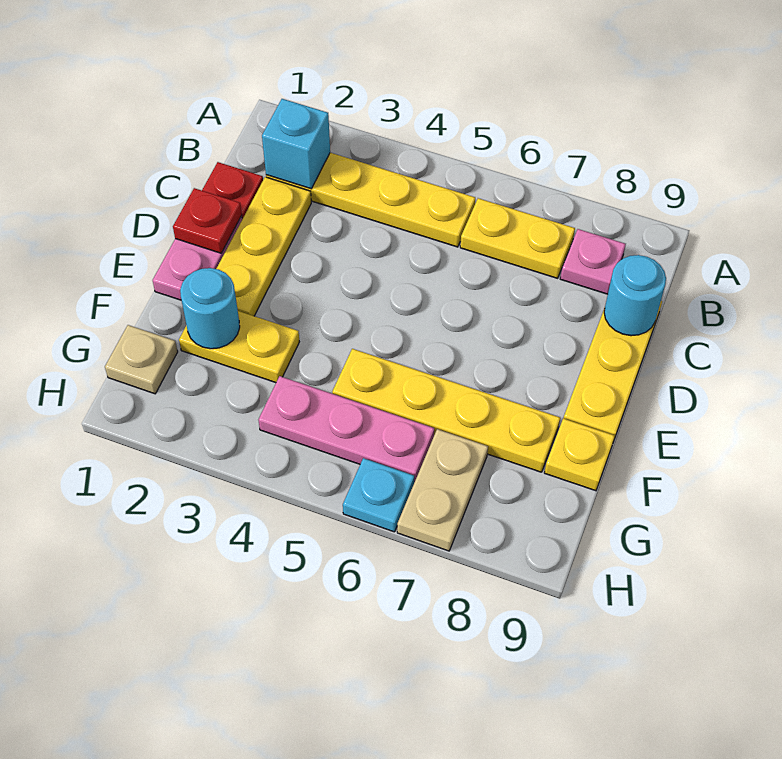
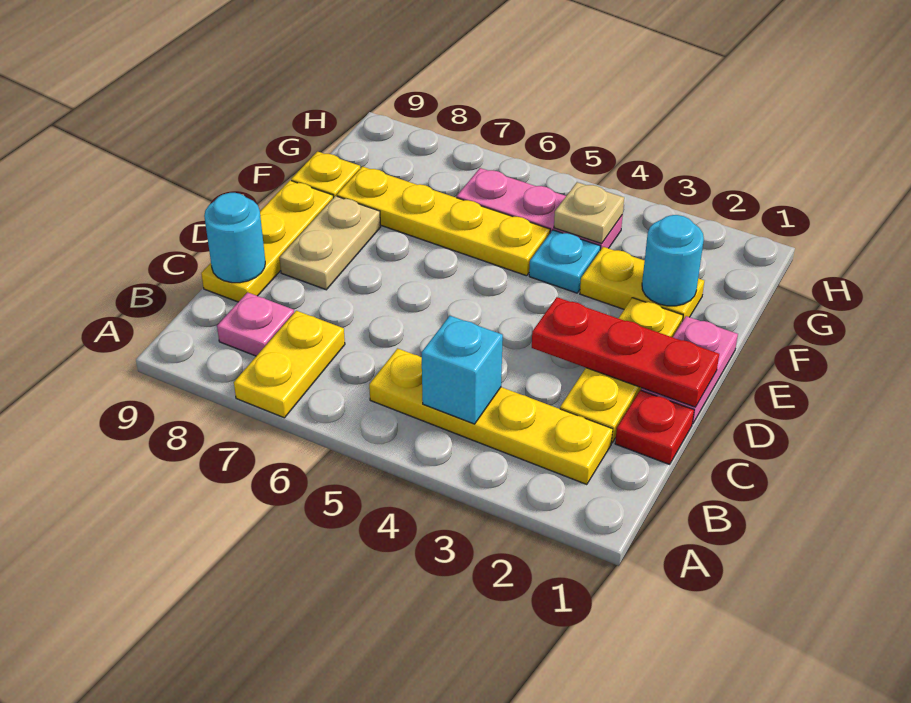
cyan brick B2 level 2 -> cyan brick B4 level 2
yellow plate B6:B7 level 1 -> yellow plate A7:B7 level 1
red plate D1 level 2 -> red plate D1:D3 level 2
tan plate G1 level 1 -> tan plate G4 level 2
tan plate G7:H7 level 1 -> tan plate D8:E8 level 1
cyan plate H6 level 1 -> cyan plate F4 level 1

